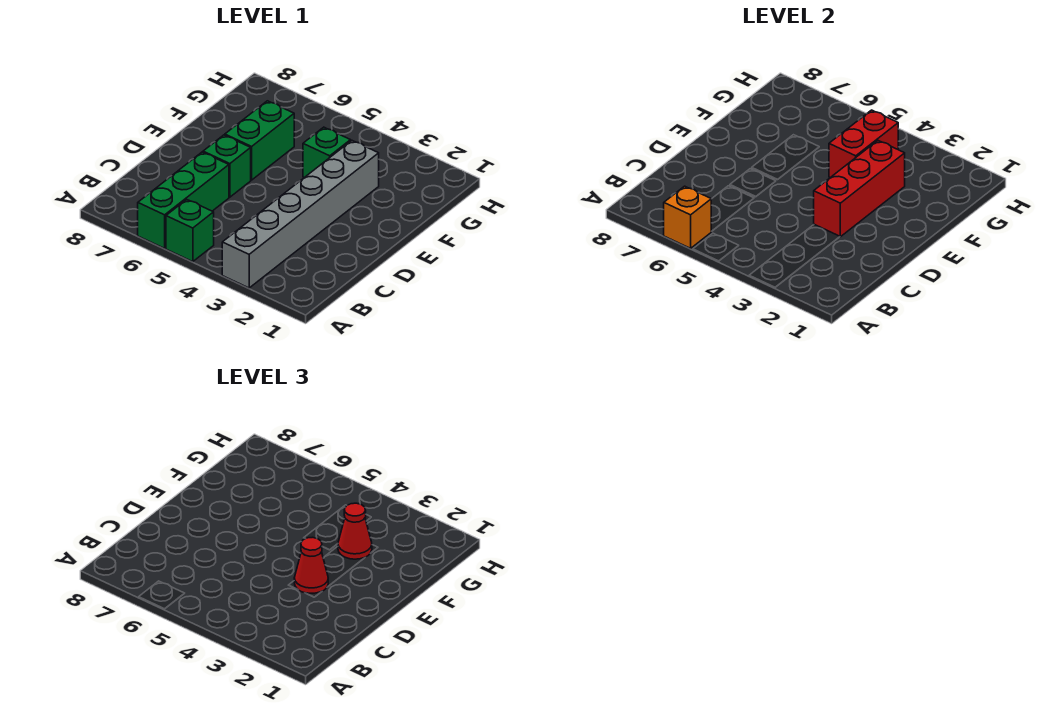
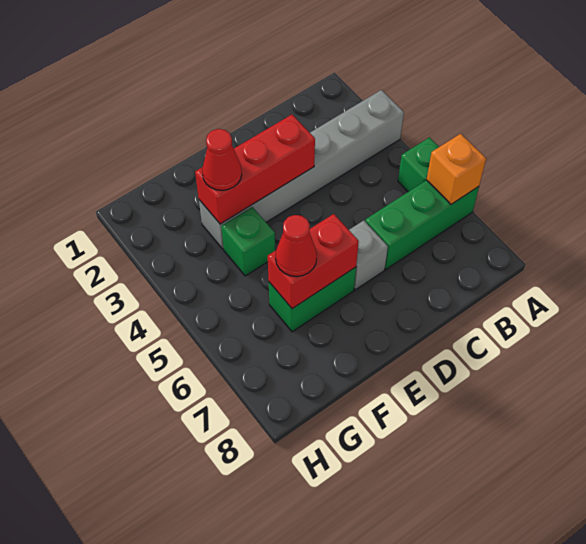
red cone D3 level 3 -> red cone F6 level 3
green brick D6 level 1 -> grey brick D6 level 1
red brick F4:G4 level 2 -> red brick E6:F6 level 2

